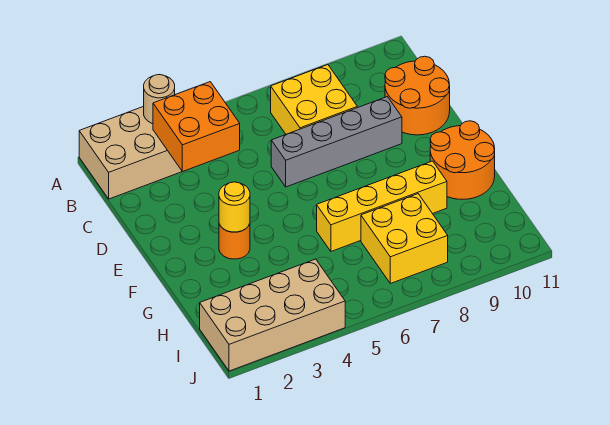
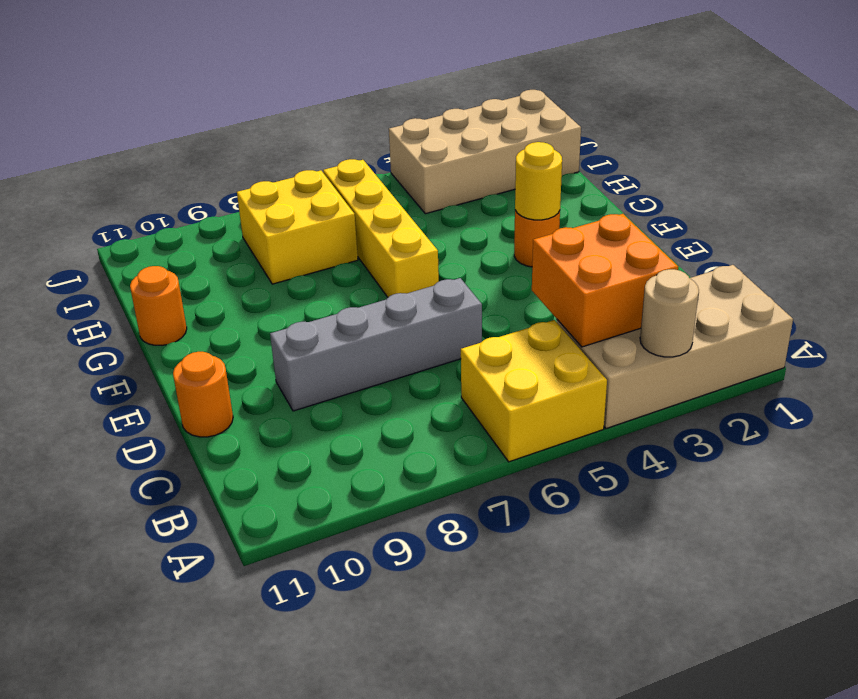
yellow brick B7:C8 level 1 -> yellow brick A5:B6 level 1
orange round brick C10:D11 level 1 -> orange round brick D11 level 1
orange round brick F10:G11 level 1 -> orange round brick G11 level 1
yellow brick G6:G9 level 1 -> yellow brick F6:I6 level 1

